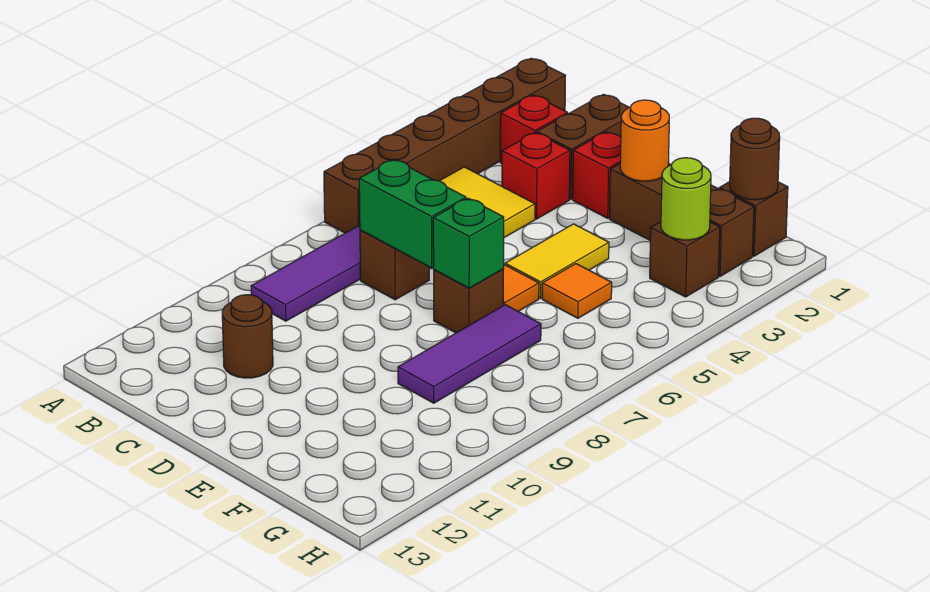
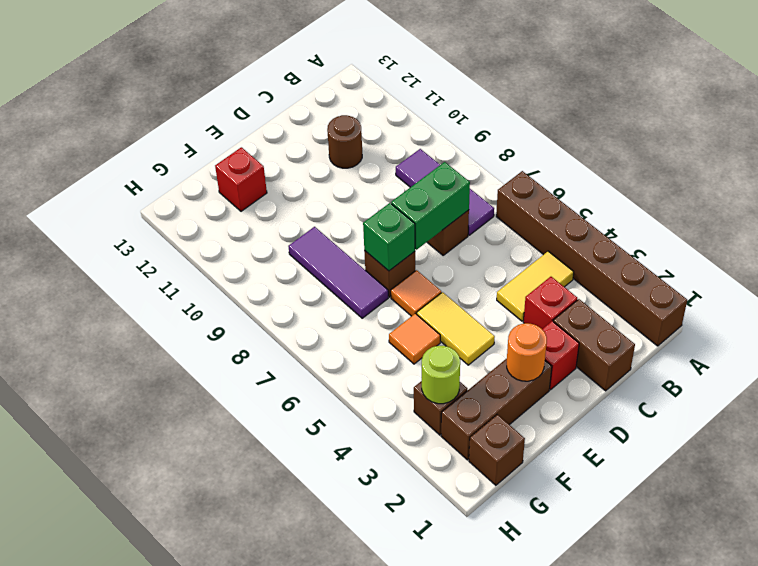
red brick B2 level 1 -> red brick F12 level 1
brown round brick G1 level 2 -> none

